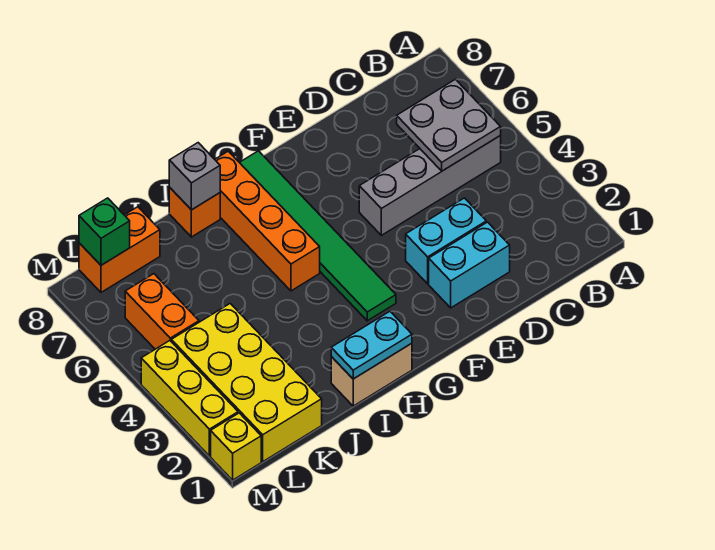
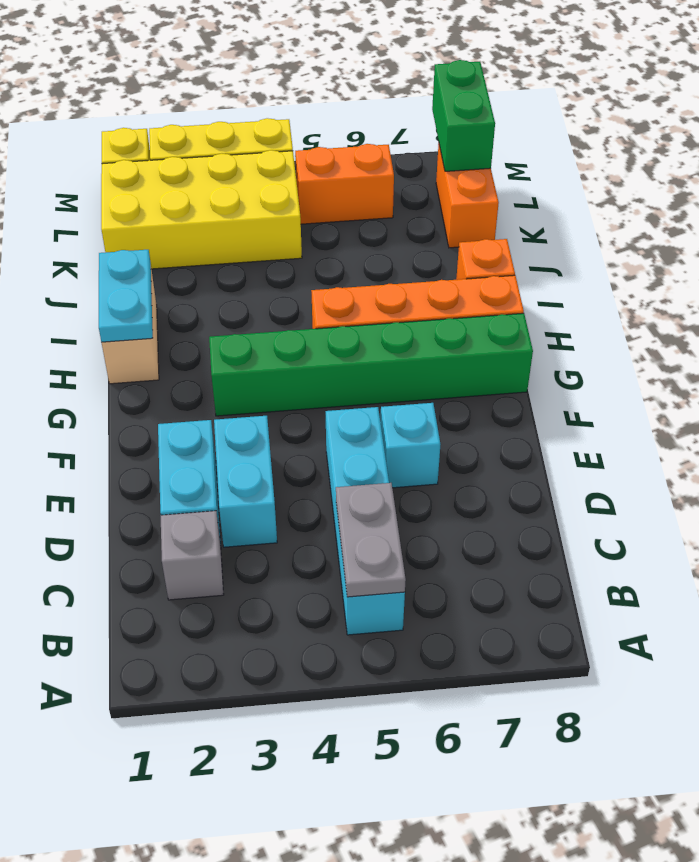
grey brick B5:E5 level 1 -> cyan brick B5:E5 level 1
grey plate B5:C6 level 2 -> grey plate B5:C5 level 2
none -> cyan brick E6 level 1
green tile G3:G8 level 1 -> green brick G3:G8 level 1
grey brick I8 level 2 -> grey brick C2 level 1
green brick L8 level 2 -> green brick L8:M8 level 2

